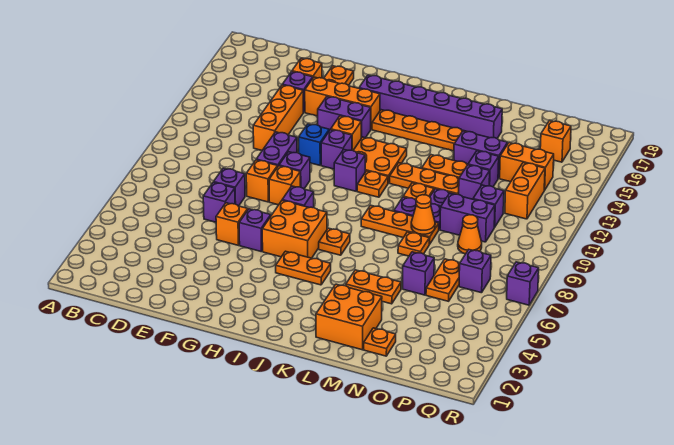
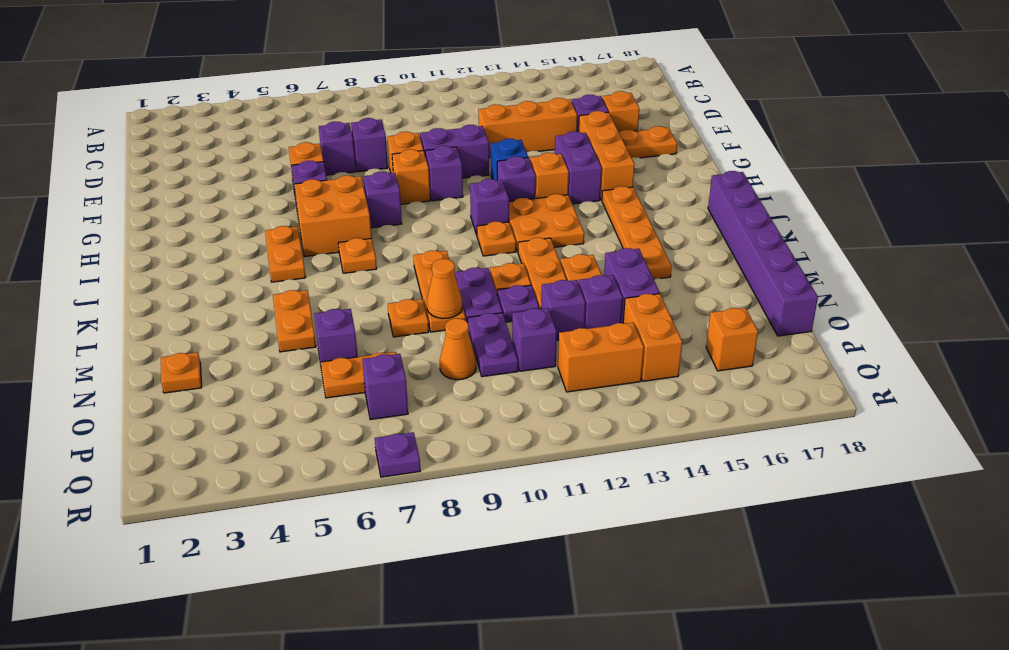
purple brick H16:M16 level 1 -> purple brick J18:O18 level 1
orange brick L2:M3 level 1 -> none
purple brick N10:O10 level 1 -> purple plate N10:O10 level 1
purple brick R7 level 1 -> purple plate R7 level 1

